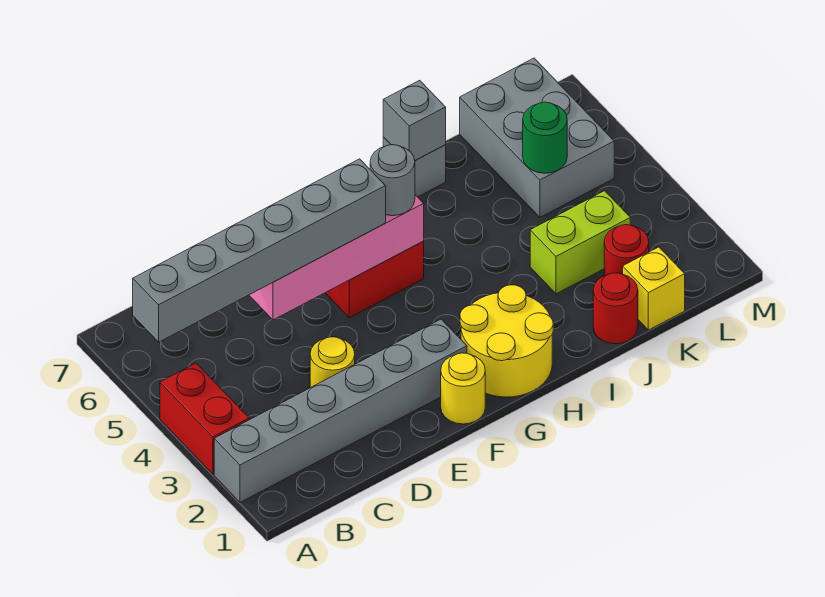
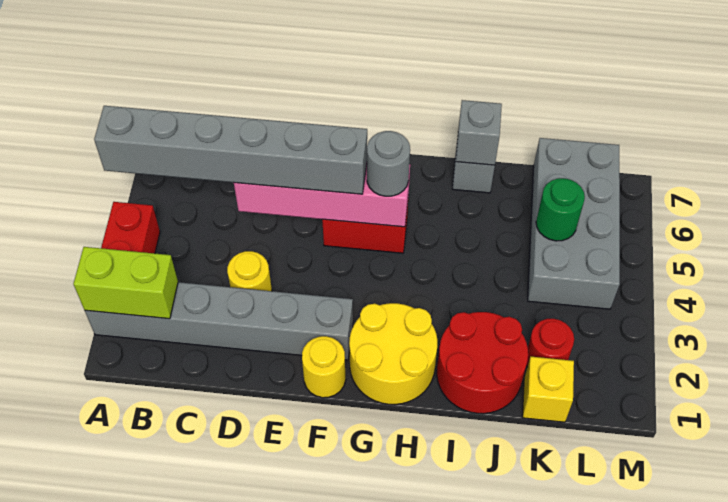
red round brick J1 level 1 -> red round brick I1:J2 level 1
lime brick J3:K3 level 1 -> lime brick A2:B2 level 2
grey brick K5:L7 level 1 -> grey brick K4:L7 level 1

